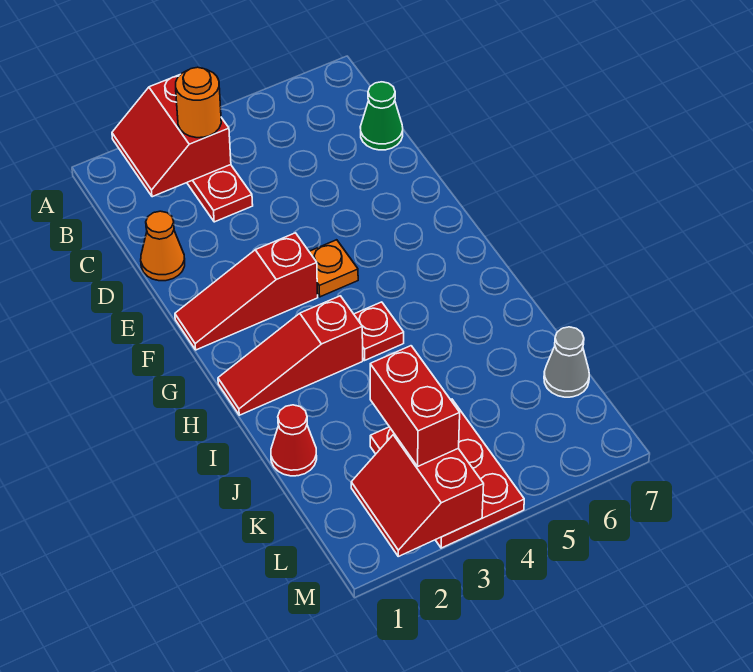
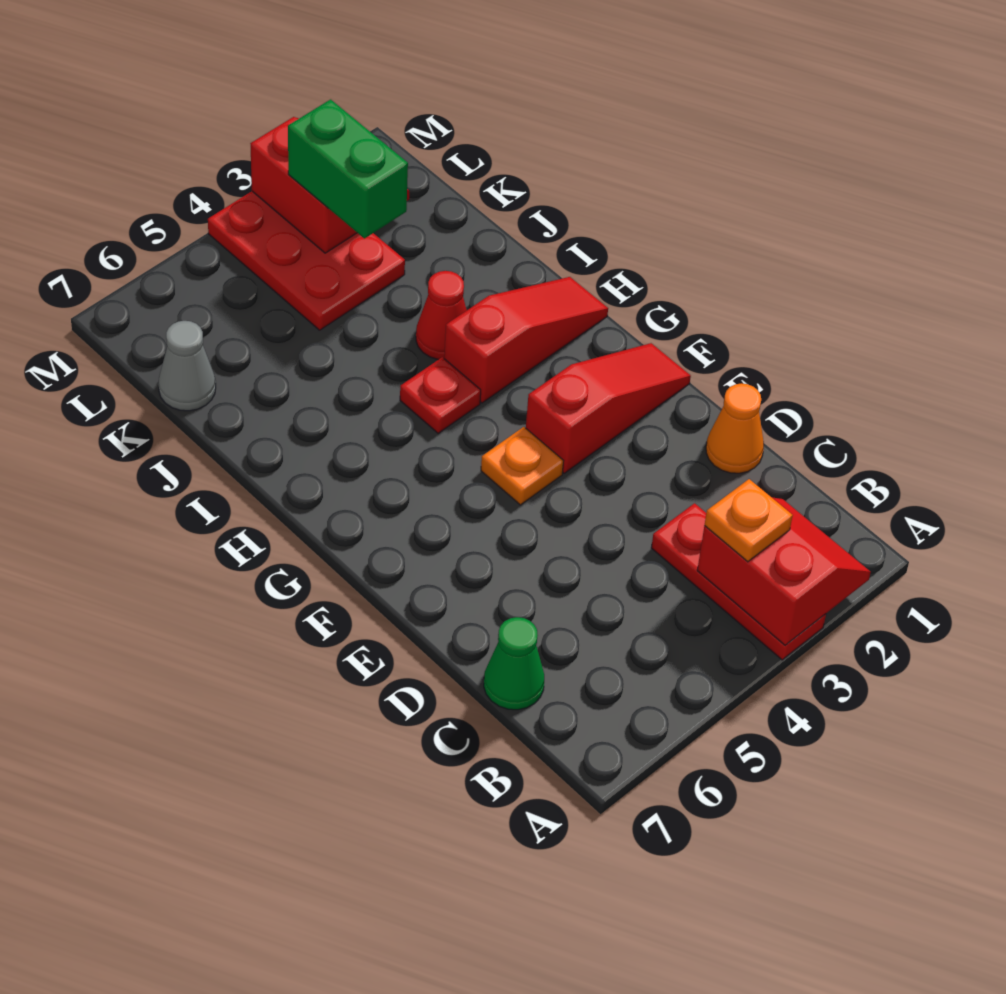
orange round brick B3 level 3 -> orange plate B3 level 3
red cone J1 level 1 -> red cone I3 level 1
red brick K3:L3 level 3 -> green brick K3:L3 level 3

